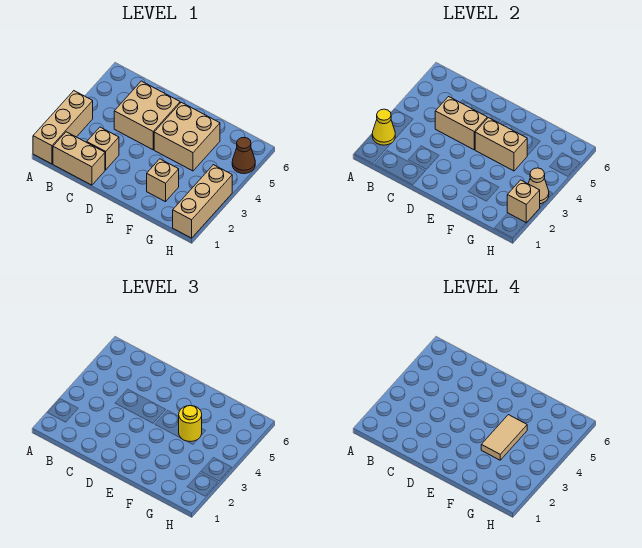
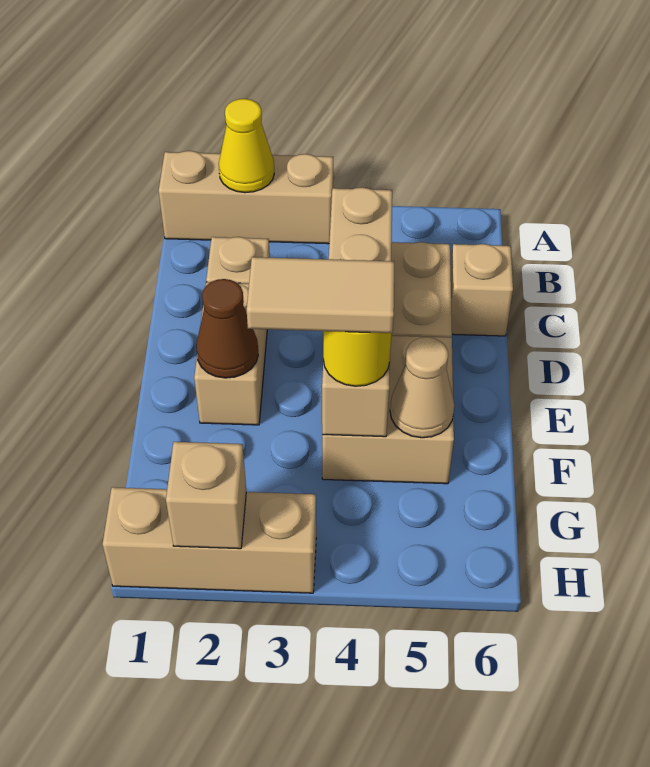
tan brick B1:C1 level 1 -> tan brick D2:E2 level 1
tan brick F2 level 1 -> tan brick C6 level 1
tan cone H3 level 2 -> tan cone F5 level 2
brown cone H5 level 1 -> brown cone E2 level 2

